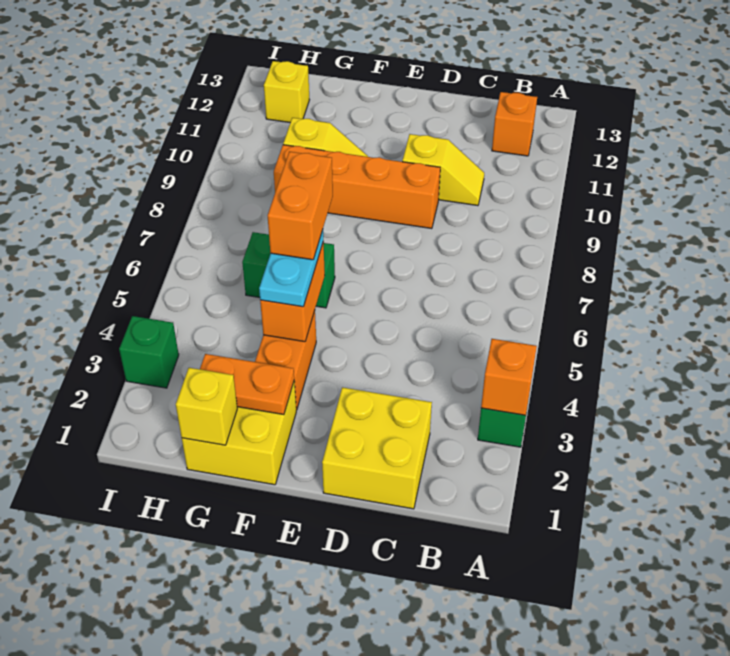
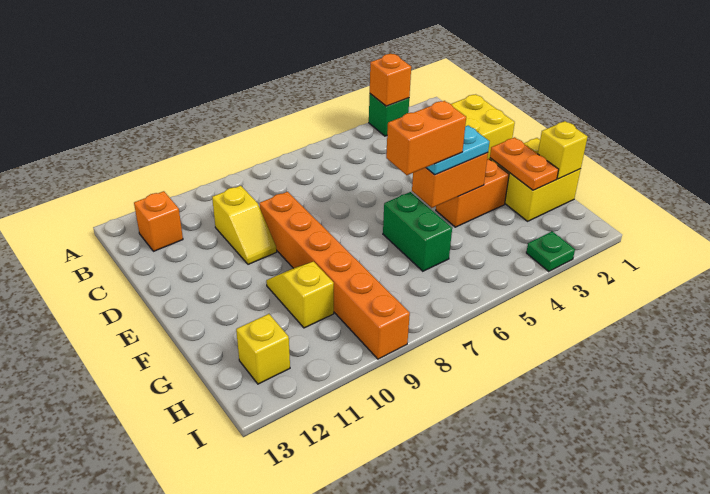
yellow slope C10:D10 level 1 top D -> yellow slope C10:D10 level 1 top C
orange brick D9:G9 level 1 -> orange brick D9:I9 level 1
green brick I3 level 1 -> green plate I3 level 1

